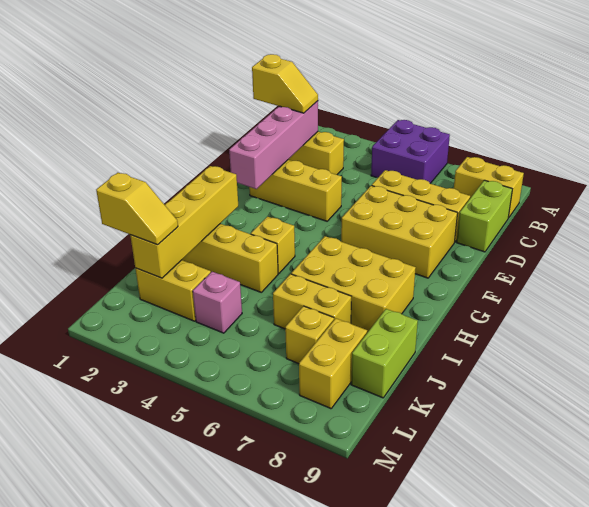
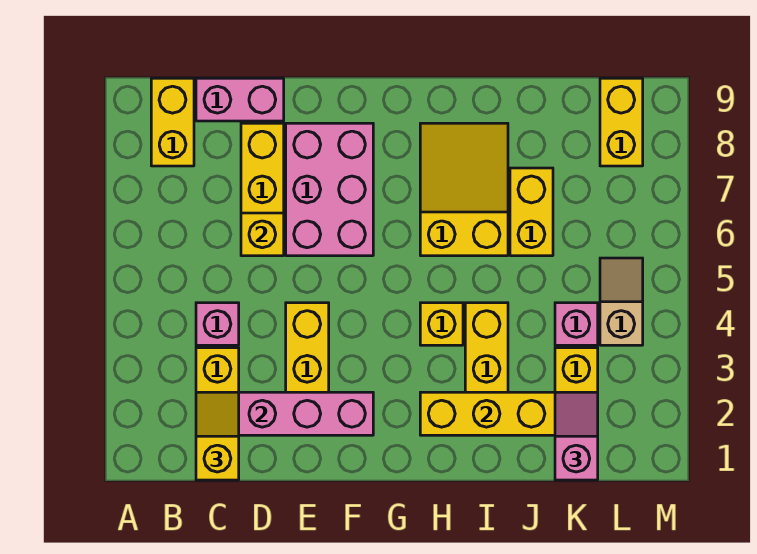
purple brick A5:B6 level 1 -> none
none -> pink brick C4 level 1
lime brick C9:D9 level 1 -> pink brick C9:D9 level 1
yellow brick E6:F8 level 1 -> pink brick E6:F8 level 1
yellow brick H6:I8 level 1 -> yellow slope H6:I8 level 1 top 6
lime brick J9:K9 level 1 -> none
yellow slope K1:K2 level 3 top 1 -> pink slope K1:K2 level 3 top 1
yellow brick K7 level 1 -> yellow brick D6 level 2
yellow brick K8:L8 level 1 -> yellow brick L8:L9 level 1
none -> tan slope L4:L5 level 1 top 4

